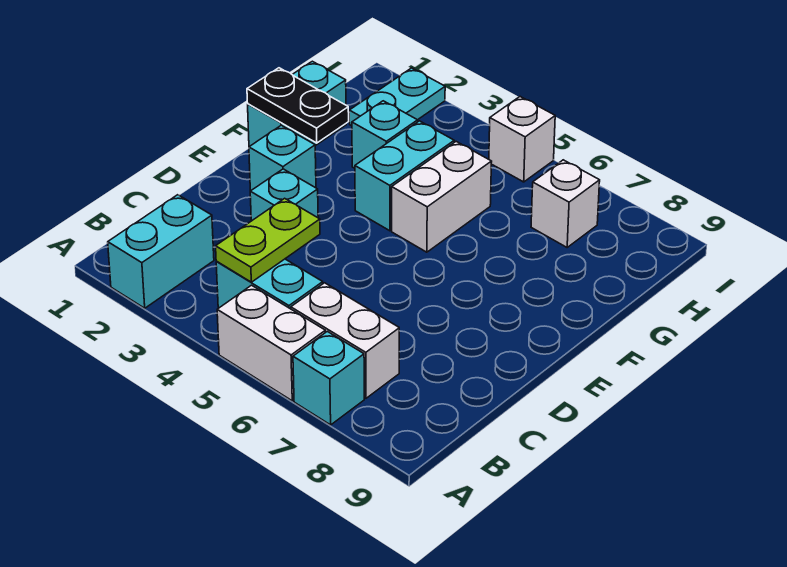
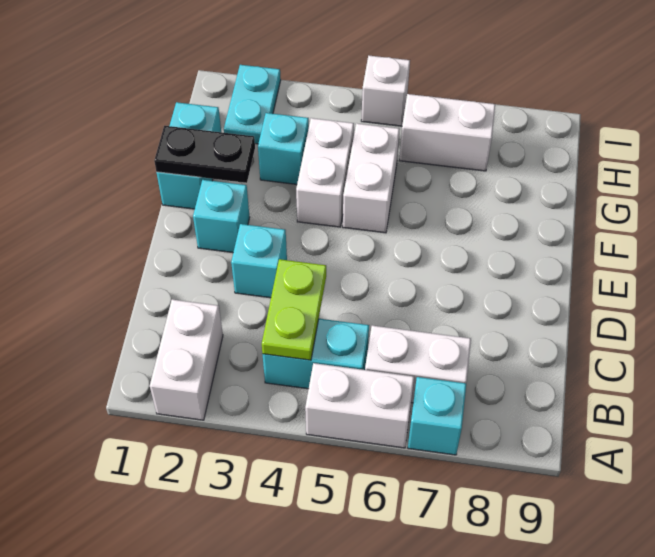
cyan brick A2:B2 level 1 -> white brick A2:B2 level 1
cyan brick F4:G4 level 1 -> white brick F4:G4 level 1
white brick H7 level 1 -> white brick H6:H7 level 1

